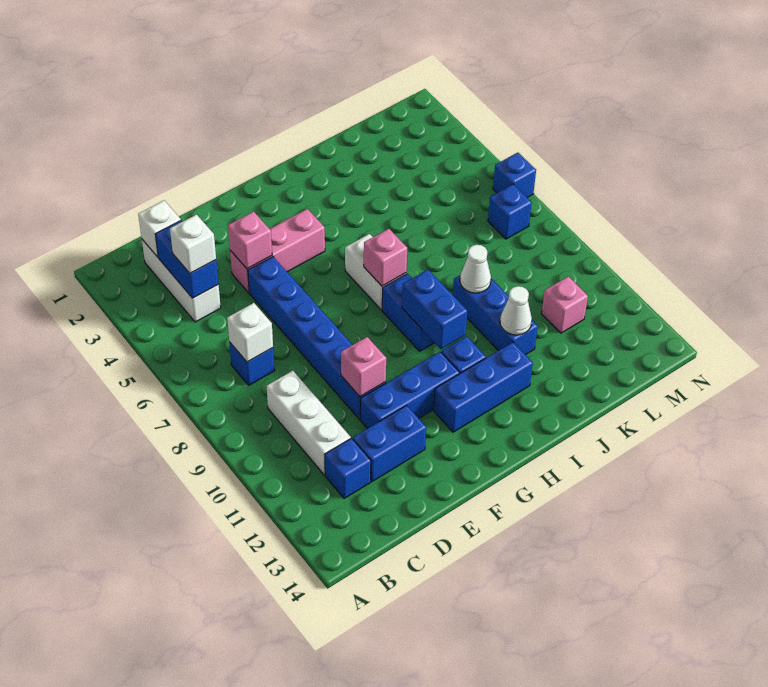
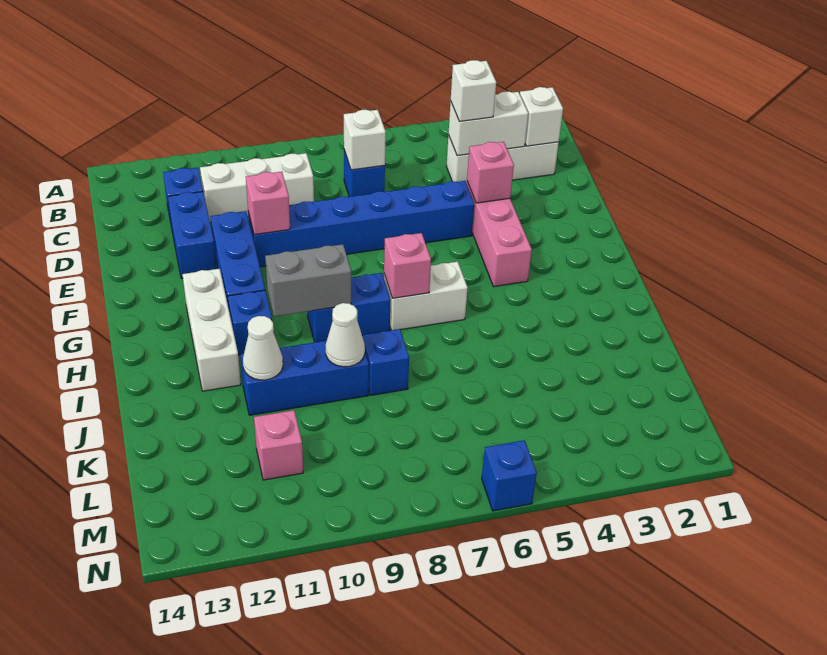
blue brick C3:C4 level 2 -> white brick C3:C4 level 2
blue brick G12:I12 level 1 -> white brick G12:I12 level 1
blue brick H9:H10 level 2 -> grey brick H9:H10 level 2
blue brick M7 level 1 -> blue brick J8 level 1

